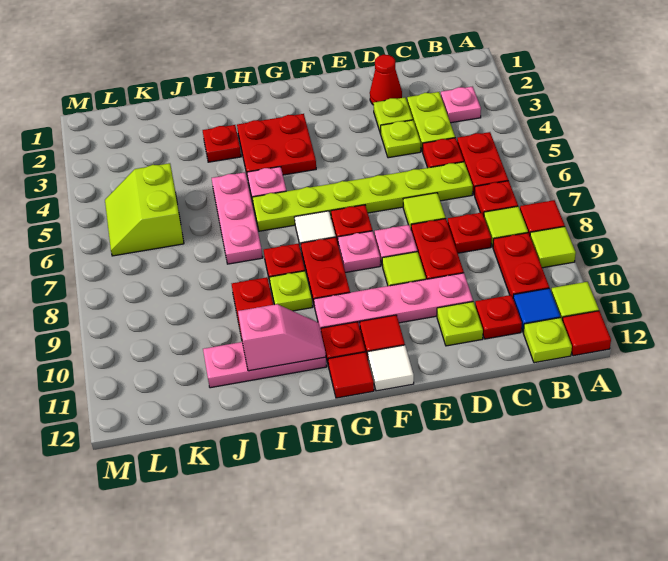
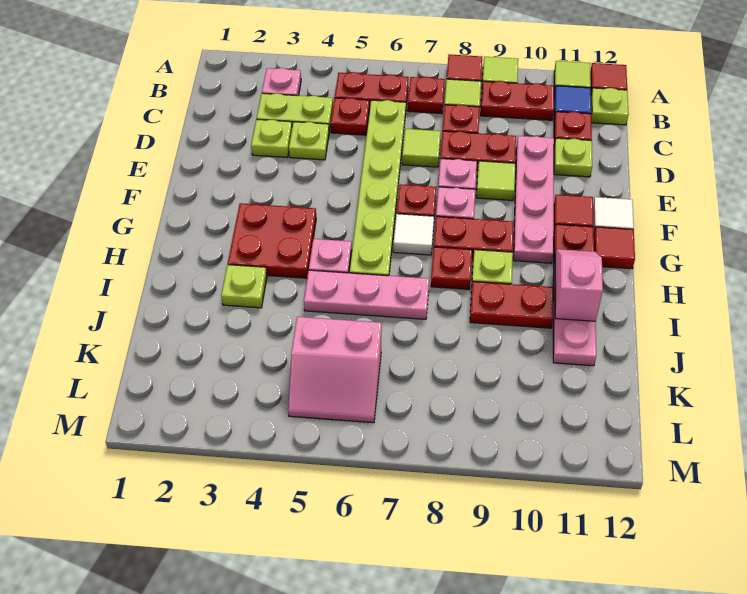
red cone D2 level 1 -> none
red plate I3 level 1 -> lime plate I3 level 1
lime slope K5:L6 level 1 top K -> pink slope K5:L6 level 1 top K

